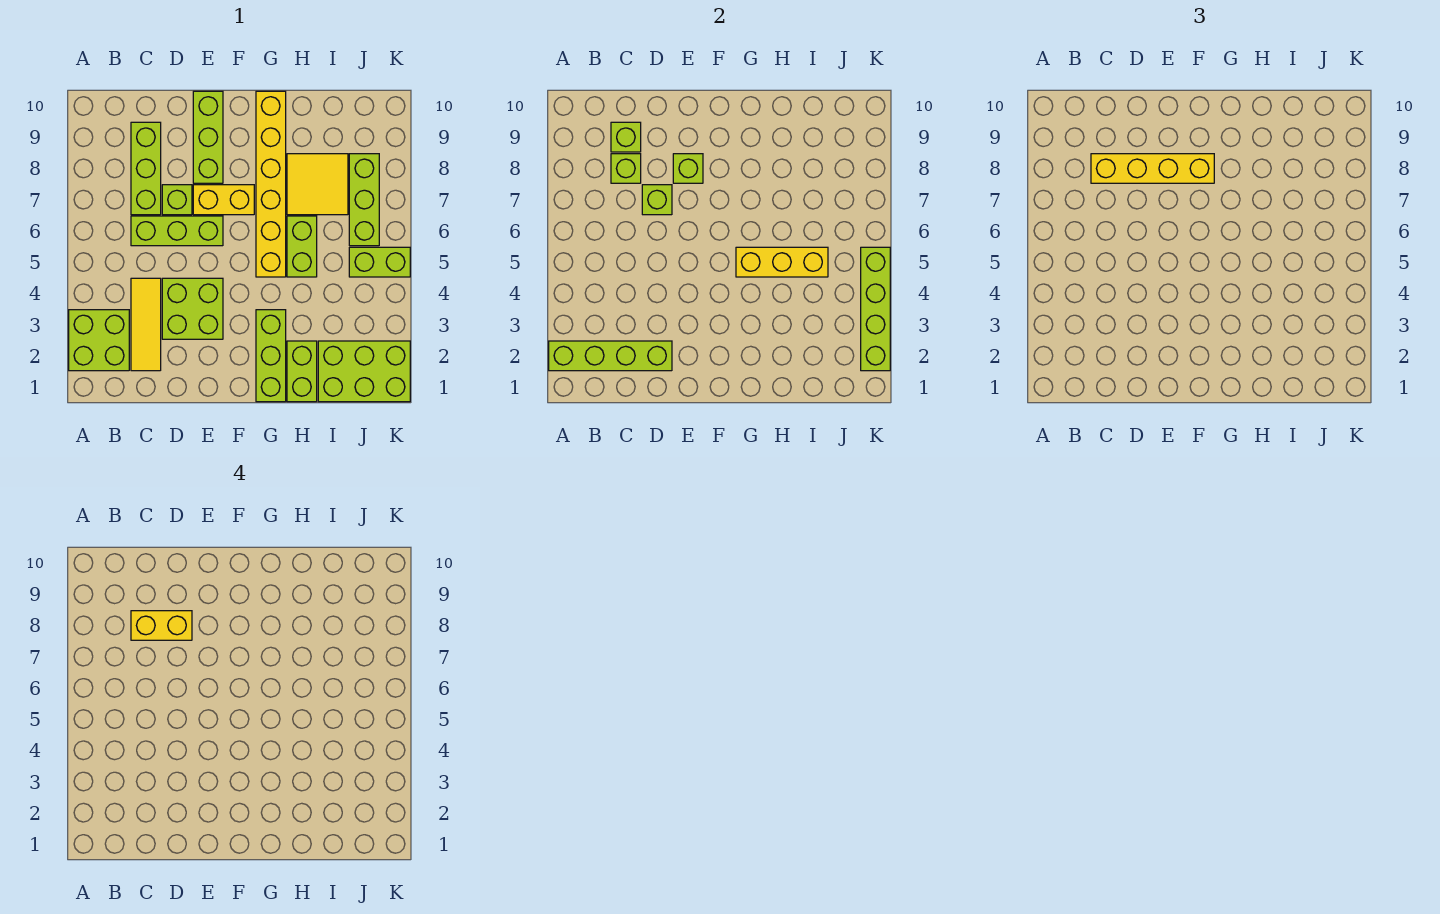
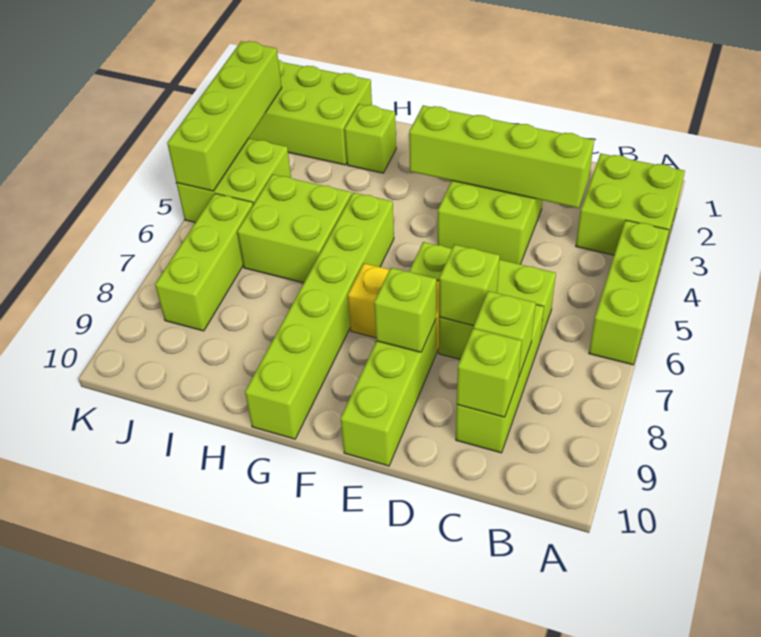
lime brick A2:D2 level 2 -> lime brick C3:F3 level 2
yellow tile C2:C4 level 1 -> none
yellow brick C8:F8 level 3 -> none
yellow brick C8:D8 level 4 -> none
lime brick G1:G3 level 1 -> lime brick A4:A6 level 1
yellow brick G5:G10 level 1 -> lime brick G5:G10 level 1
yellow brick G5:I5 level 2 -> none
lime brick H1:H2 level 1 -> lime brick H2 level 1
lime brick H5:H6 level 1 -> lime brick H5:I6 level 1
yellow tile H7:I8 level 1 -> none
lime brick J5:K5 level 1 -> lime brick J4:K5 level 1

